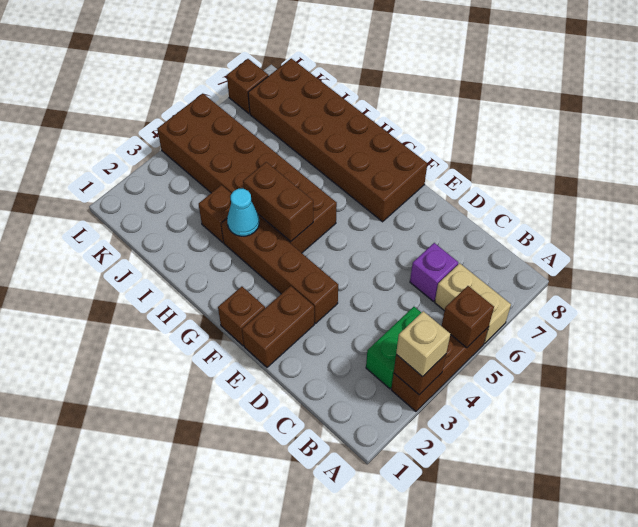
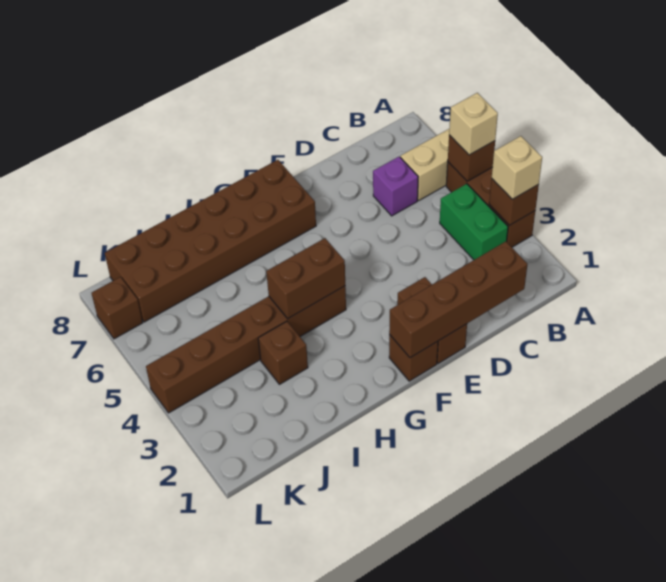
none -> tan brick A5 level 3
brown brick E3:H3 level 1 -> brown brick C1:F1 level 2
brown brick G4:L5 level 1 -> brown brick G4:L4 level 1
cyan cone H3 level 2 -> none

